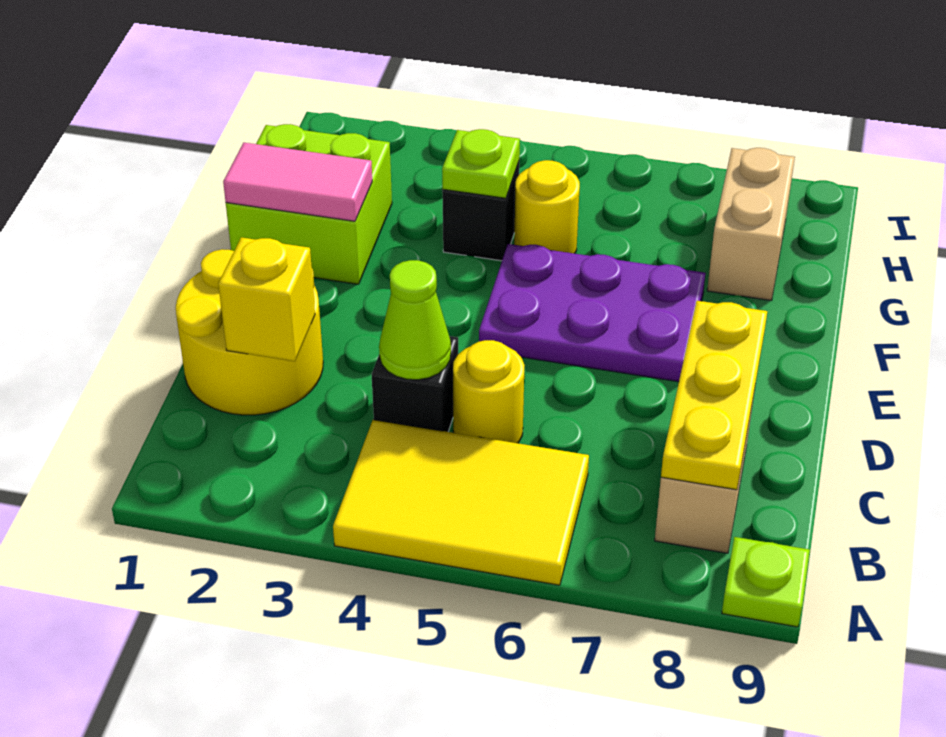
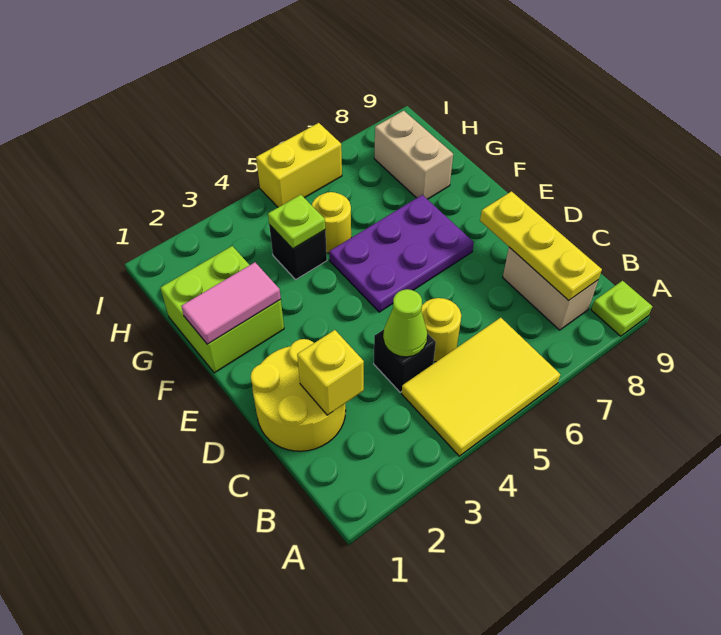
none -> yellow brick I5:I6 level 1

